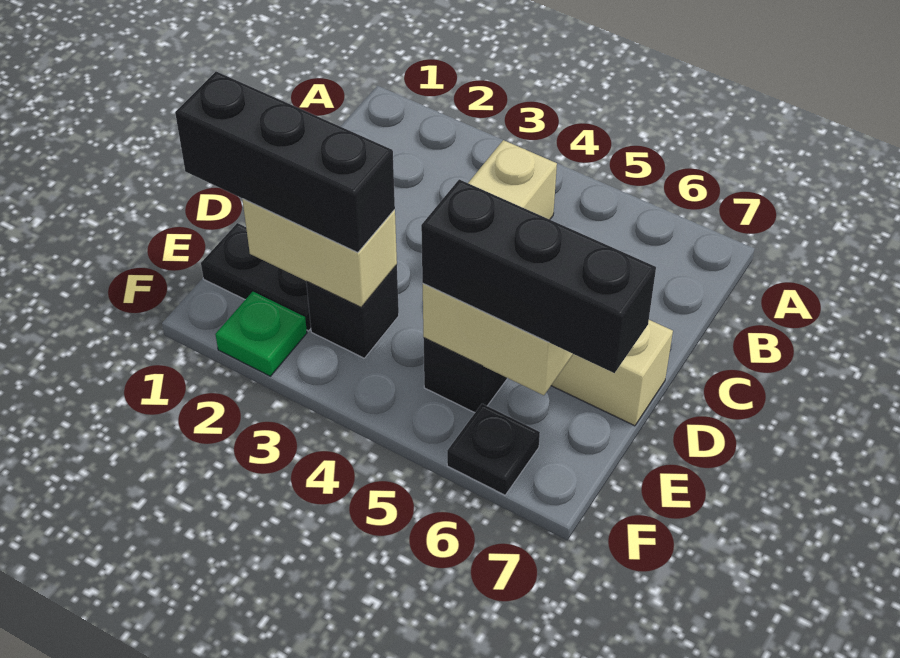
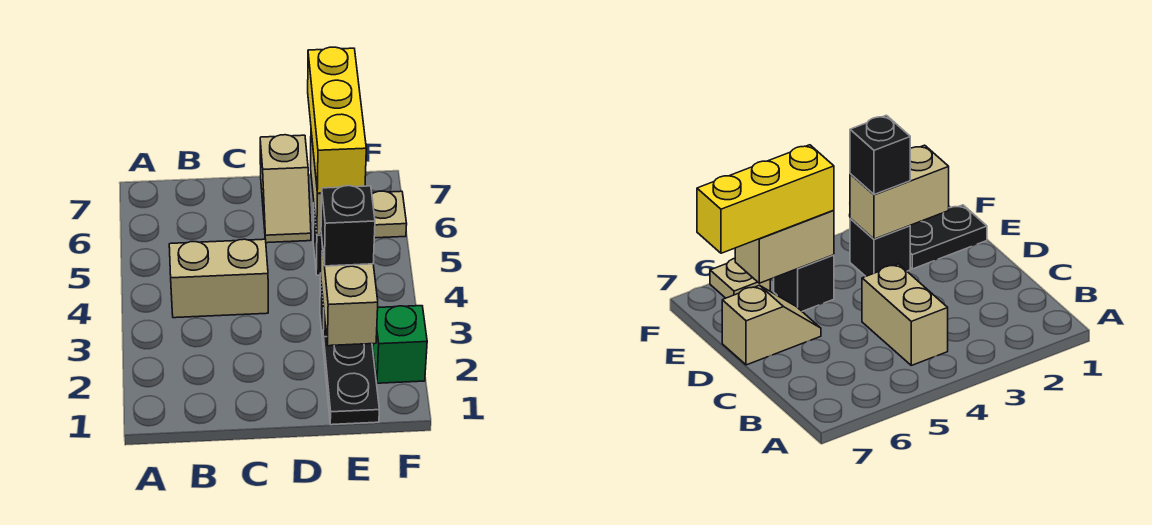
black brick E1:E3 level 3 -> black brick E3 level 3
black brick E5:E7 level 3 -> yellow brick E5:E7 level 3
green plate F2 level 1 -> green brick F2 level 1
black plate F6 level 1 -> tan plate F6 level 1

